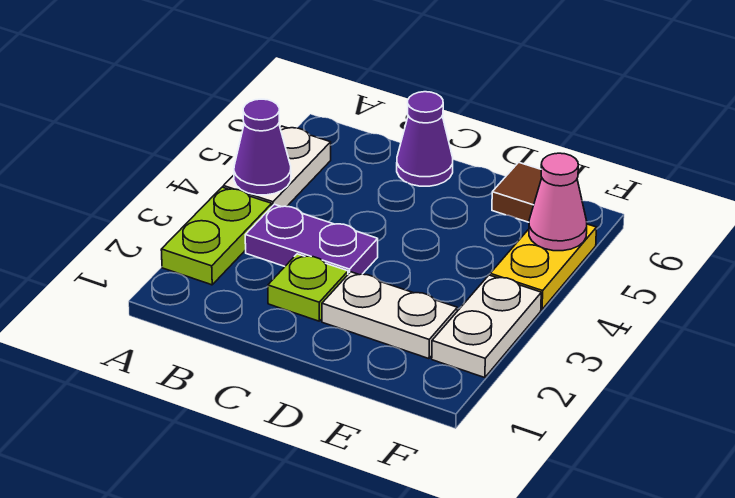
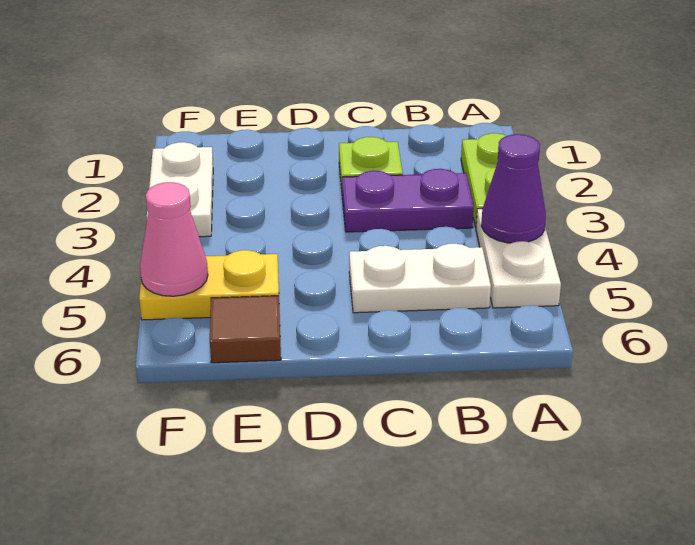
purple cone C6 level 1 -> none
white plate D2:E2 level 1 -> white plate B5:C5 level 1
yellow plate F4:F5 level 1 -> yellow plate E5:F5 level 1

